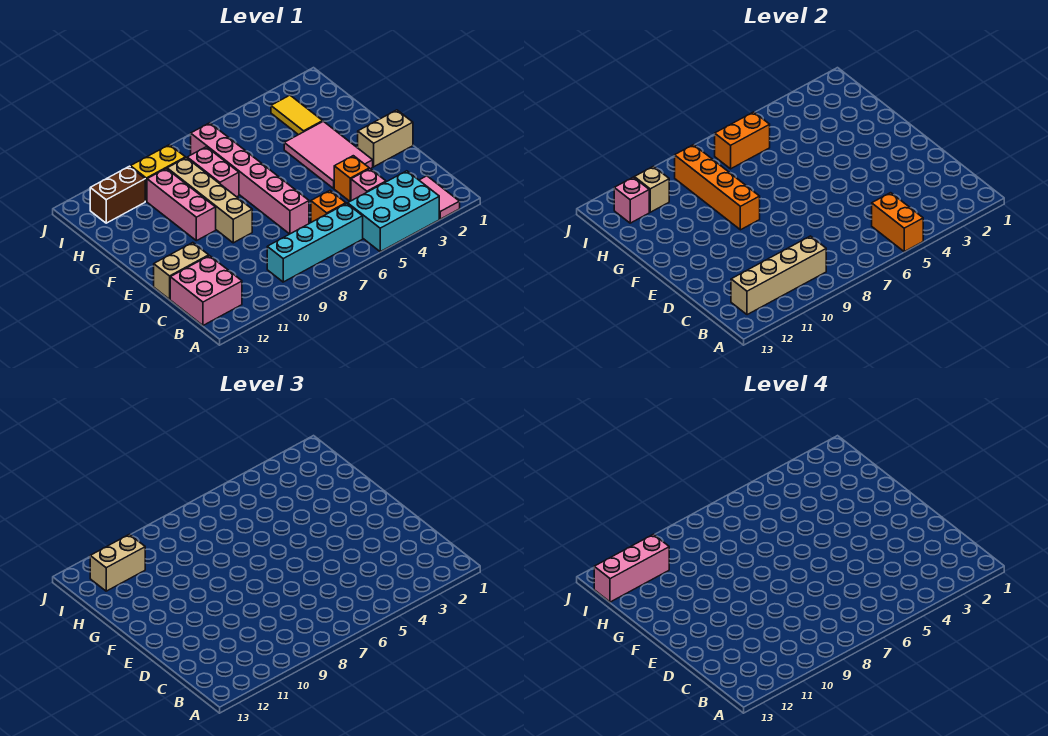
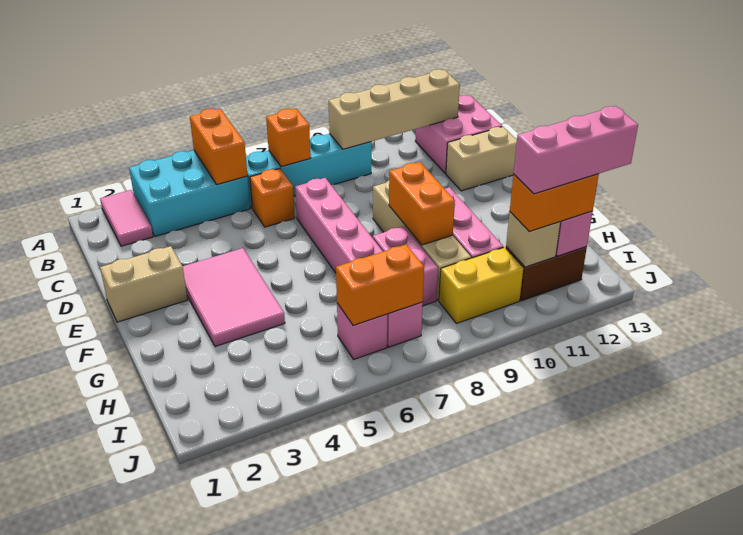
pink brick C4 level 1 -> pink brick I6 level 1
orange brick D4 level 1 -> orange brick B7 level 2
orange brick F9:I9 level 2 -> orange brick F9:G9 level 2
yellow tile H3:I3 level 1 -> none
tan brick I11:I12 level 3 -> orange brick I11:I12 level 3

